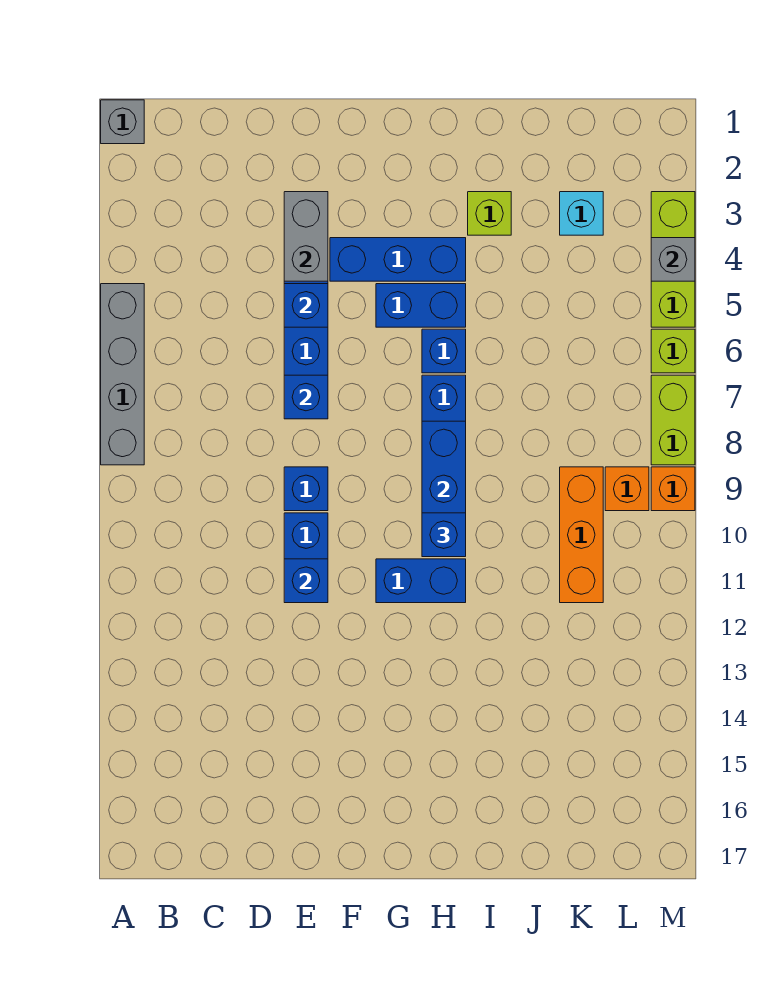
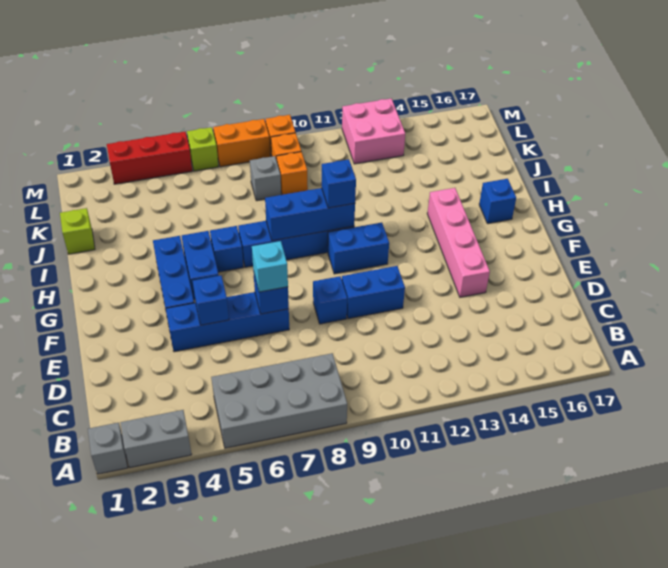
grey brick A5:A8 level 1 -> grey brick A5:B8 level 1
grey brick E3:E4 level 2 -> grey brick A2:A3 level 1
blue brick E11 level 2 -> blue brick H16 level 1
none -> pink brick E14:H14 level 1
blue brick G11:H11 level 1 -> blue brick G10:G11 level 1
lime brick I3 level 1 -> lime brick J1 level 1
cyan brick K3 level 1 -> cyan brick E7 level 3
orange brick K9:K11 level 1 -> orange brick K9 level 1
none -> pink brick L12:M13 level 1
lime brick M3:M5 level 1 -> red brick M3:M5 level 1
grey brick M4 level 2 -> grey brick K8 level 1
lime brick M7:M8 level 1 -> orange brick M7:M8 level 1

